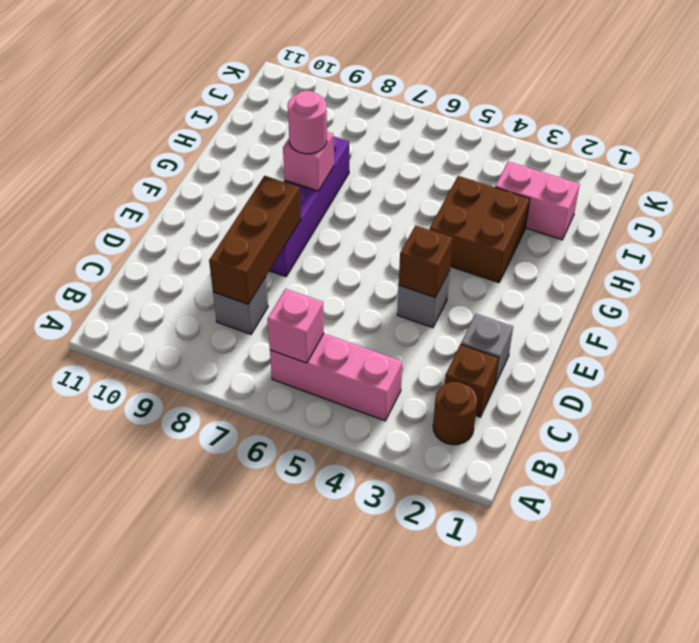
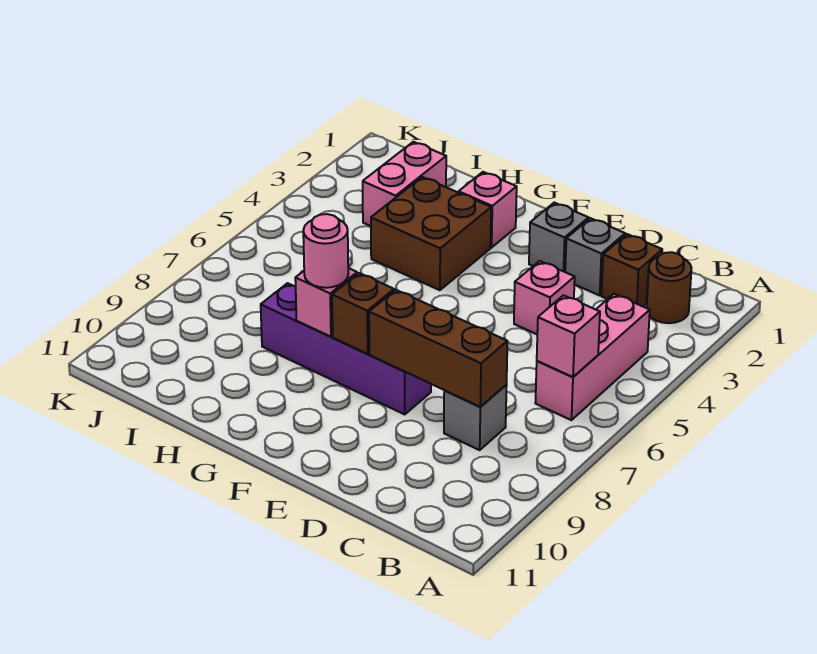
none -> pink brick D4 level 1
grey brick E4 level 1 -> grey brick E2 level 1
brown brick E4 level 2 -> brown brick F8 level 2
none -> pink brick G2 level 1

